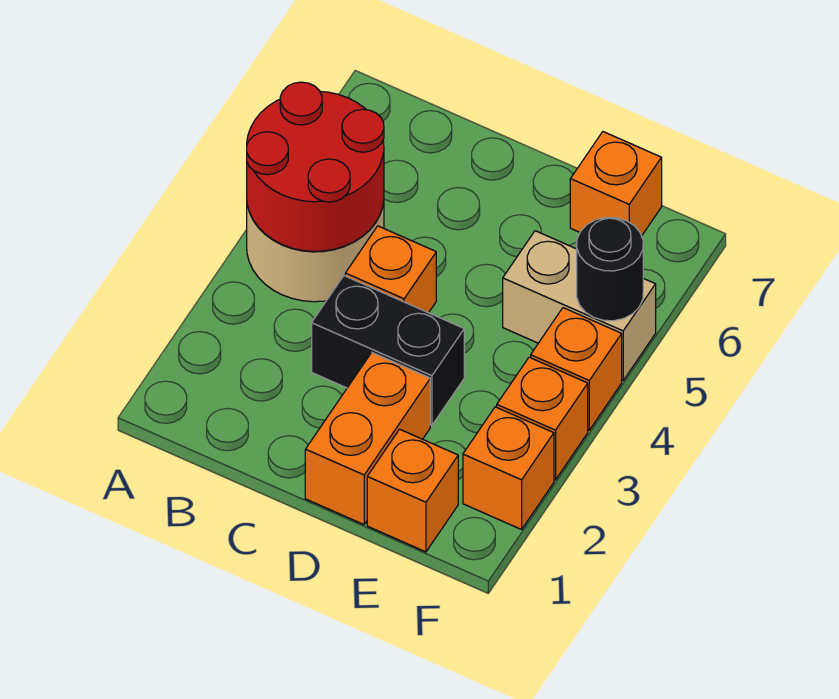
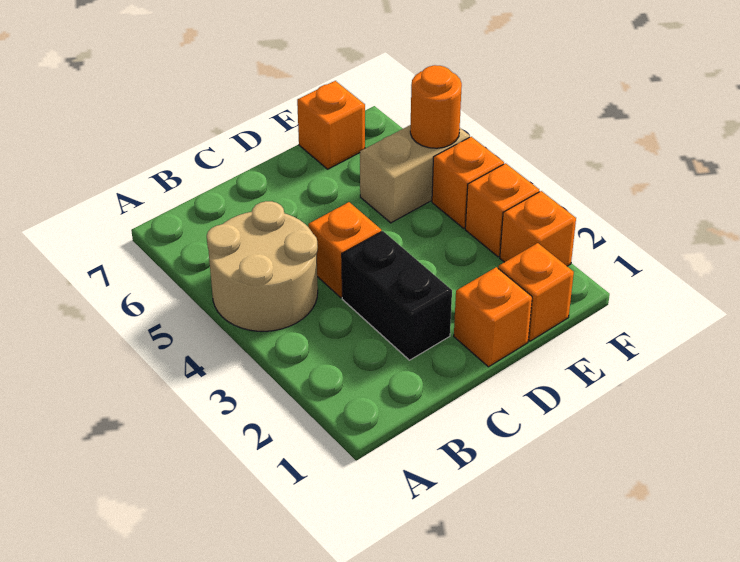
red round brick A4:B5 level 2 -> none
black brick C3:D3 level 1 -> black brick C2:C3 level 1
orange brick D1:D2 level 1 -> orange brick D1 level 1
black round brick F5 level 2 -> orange round brick F5 level 2

